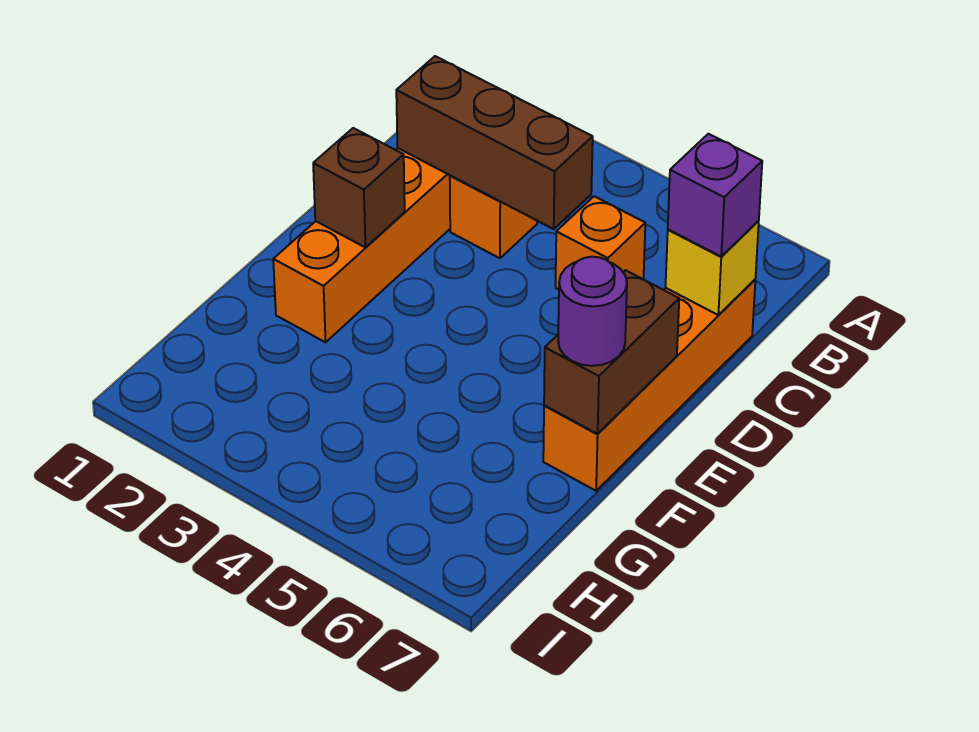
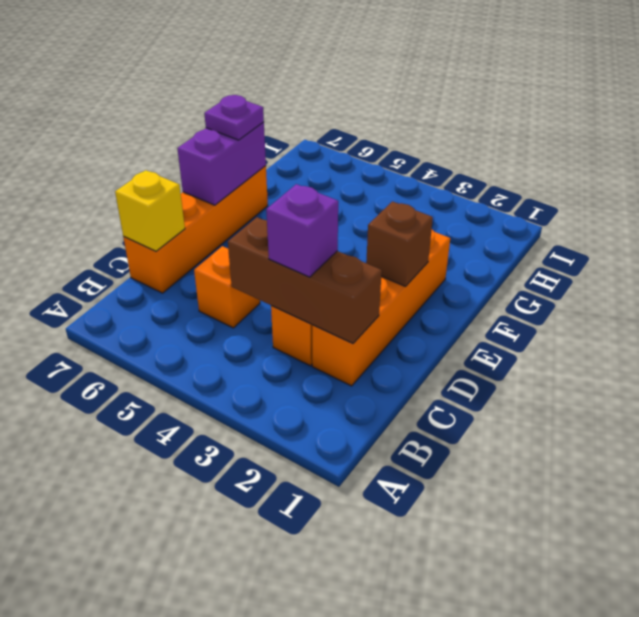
purple brick C7 level 3 -> purple brick C3 level 3
brown brick E7:F7 level 2 -> purple brick E7:F7 level 2
purple round brick F7 level 3 -> purple plate F7 level 3

